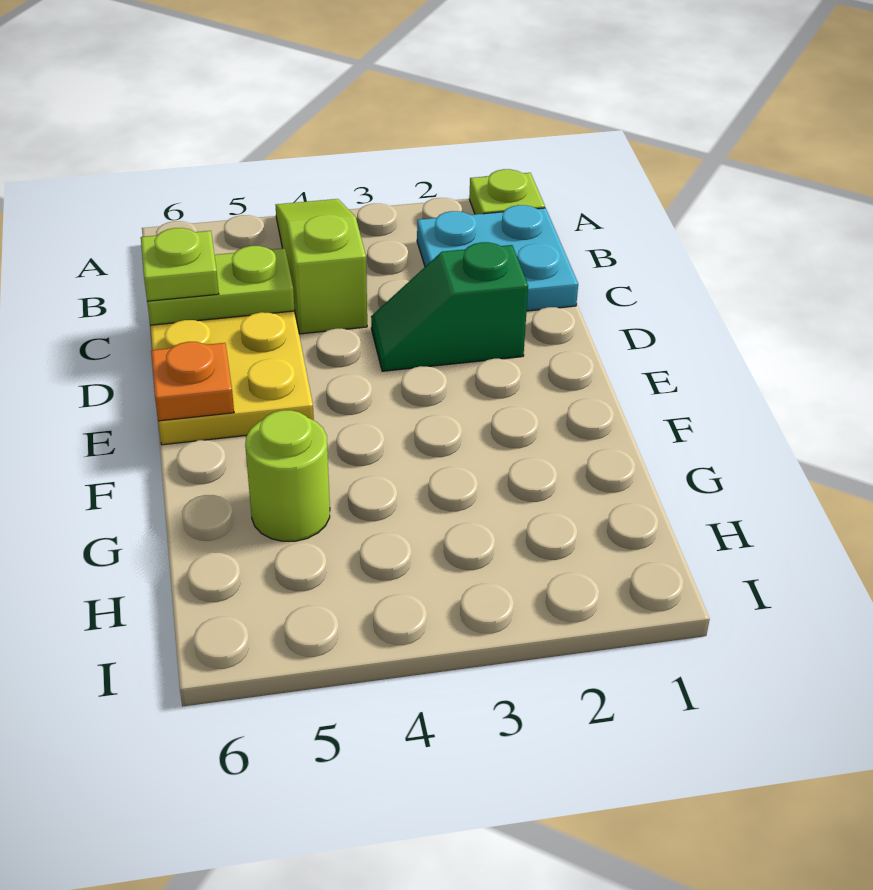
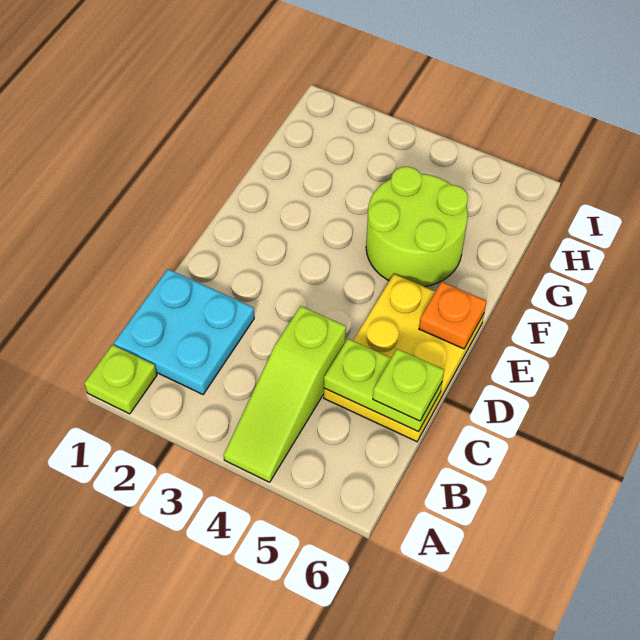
green slope D2:D3 level 1 top 2 -> none
lime round brick G5 level 1 -> lime round brick F4:G5 level 1

